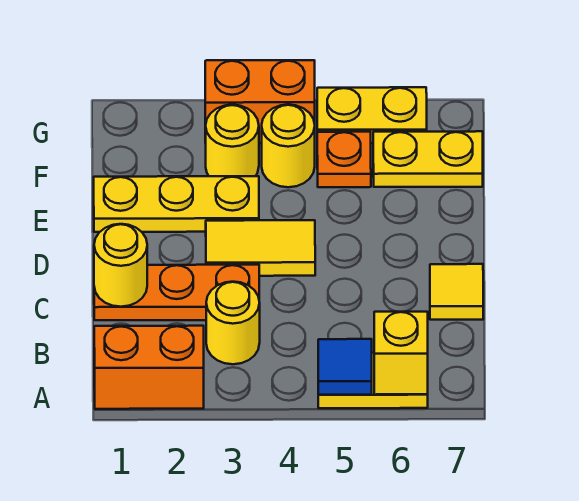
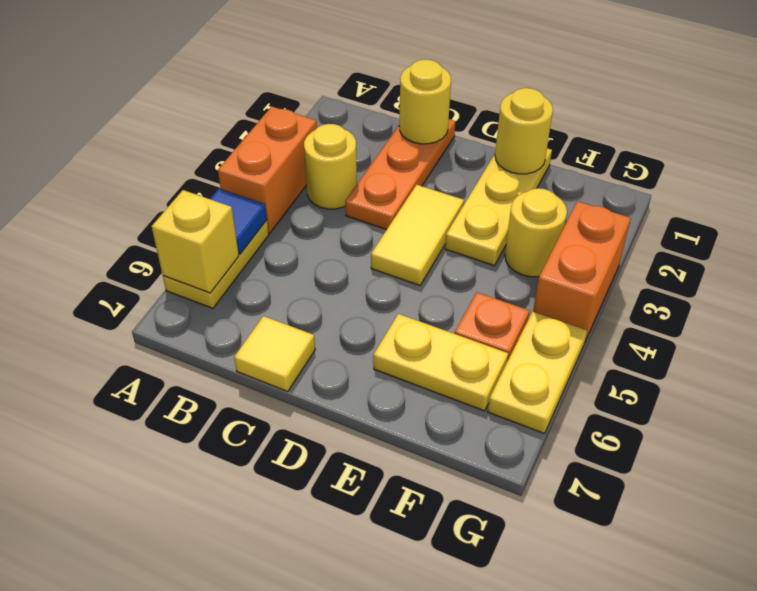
orange brick A1:A2 level 1 -> orange brick A3:A4 level 1
yellow round brick F4 level 1 -> yellow round brick E1 level 2
yellow plate F6:F7 level 1 -> yellow plate E6:F6 level 1

